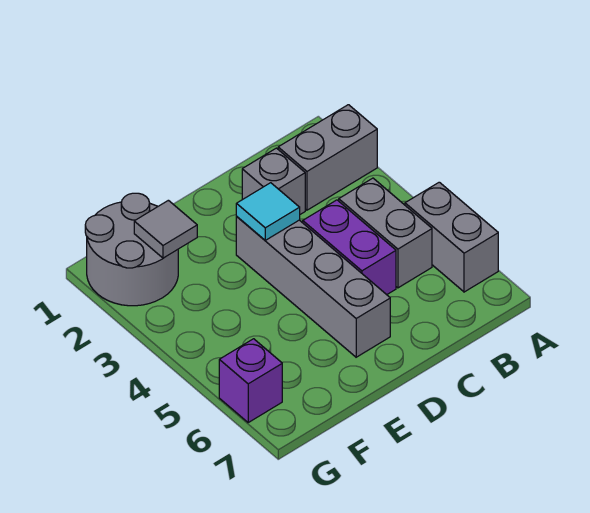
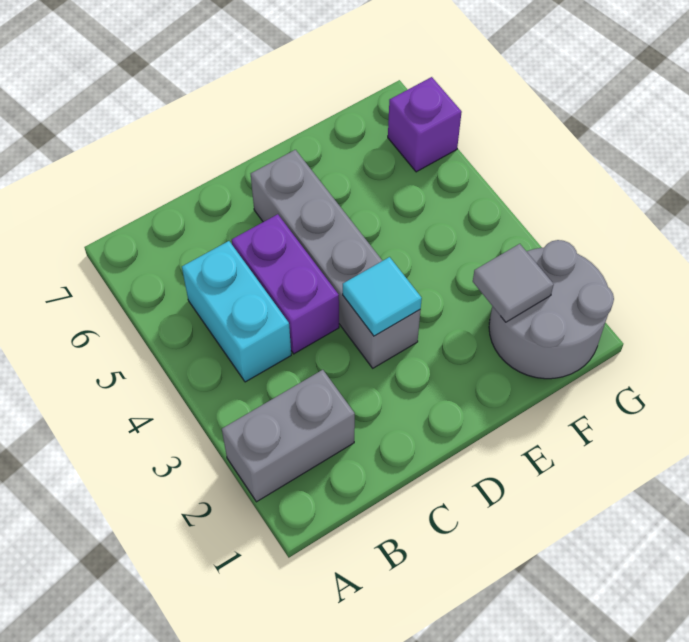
grey brick A5:A6 level 1 -> none
grey brick B4:B5 level 1 -> cyan brick B4:B5 level 1
grey brick C2 level 1 -> none

